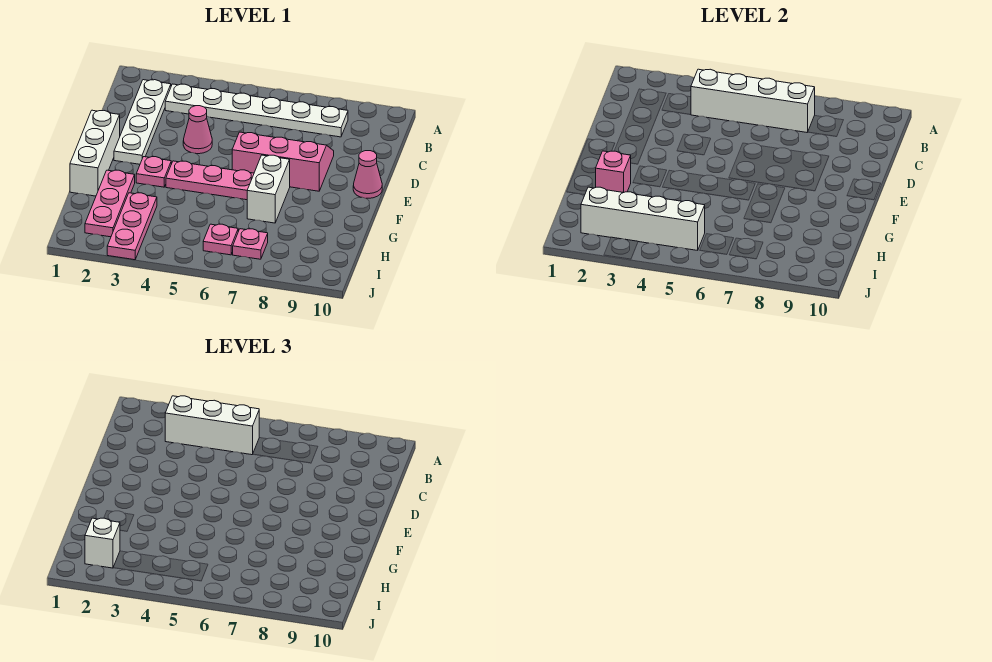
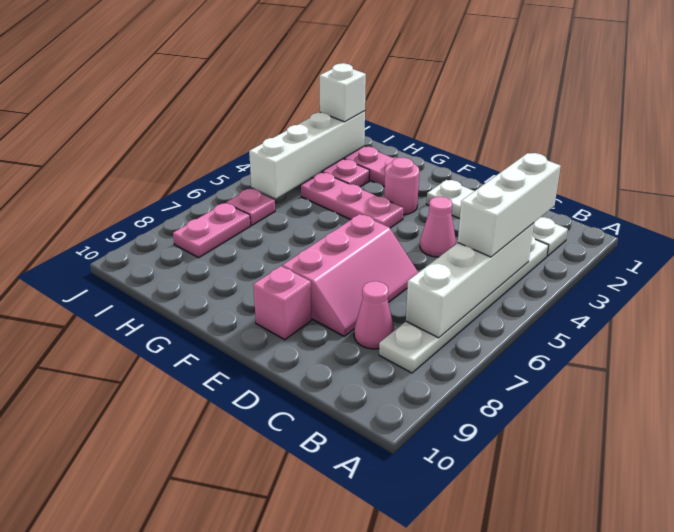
white brick E1:G1 level 1 -> none
pink cone E10 level 1 -> pink cone C8 level 1
pink plate F3 level 1 -> pink round brick F3 level 1
pink plate F4:F6 level 1 -> pink plate F4:H4 level 1
white brick F7:G7 level 1 -> none
pink brick G2 level 2 -> pink brick E9 level 1
pink plate I7 level 1 -> pink plate I7:I8 level 1

